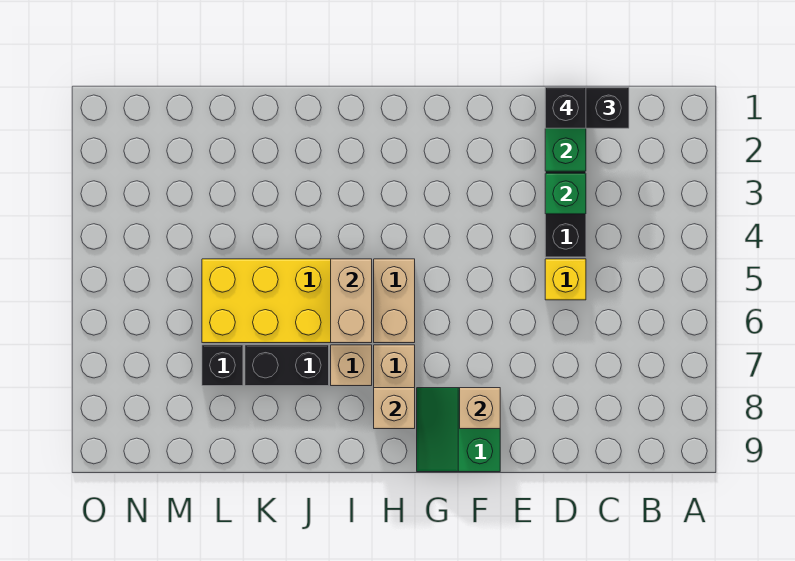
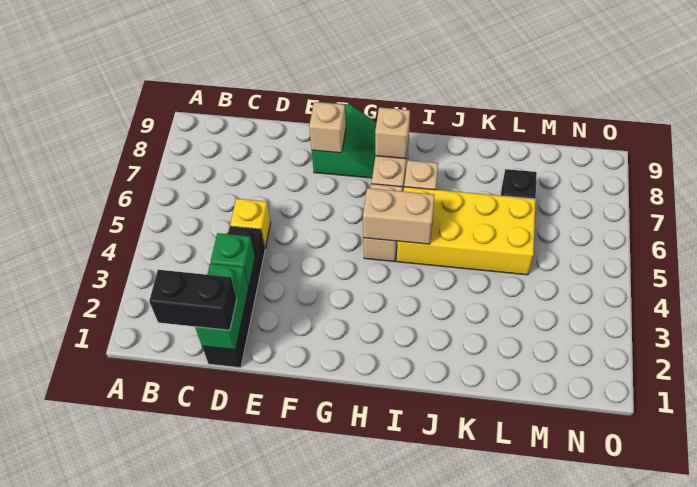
black brick D1 level 4 -> none
tan brick I5:I6 level 2 -> tan brick H5:I5 level 2
black brick J7:K7 level 1 -> none

